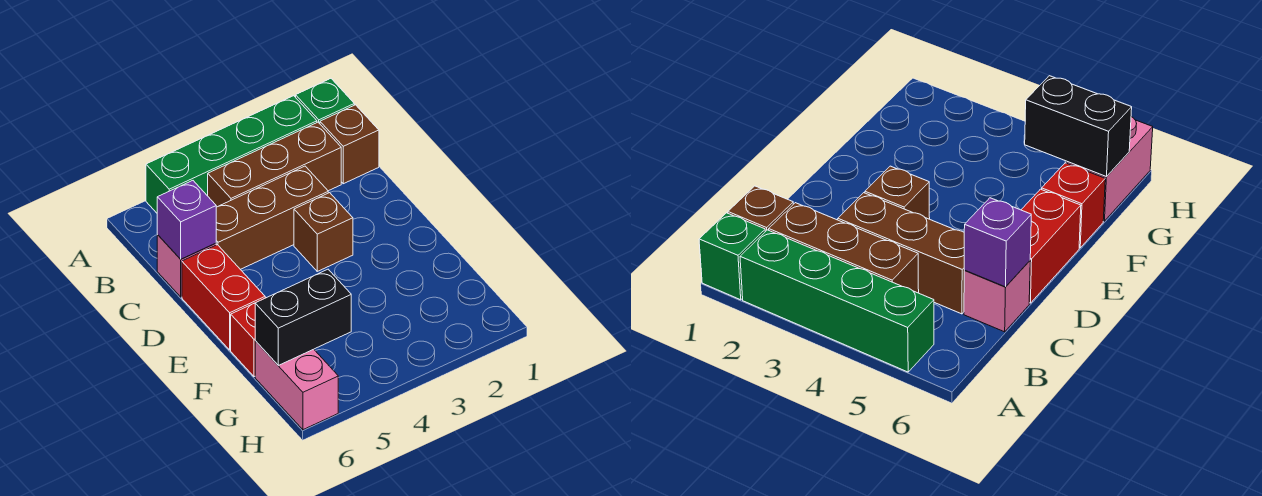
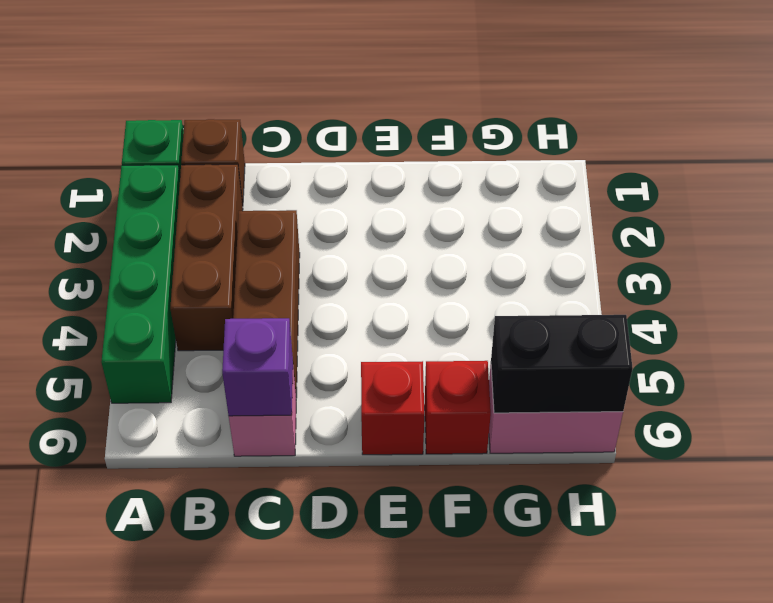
brown brick D3 level 1 -> none
red brick D6:E6 level 1 -> red brick E6 level 1
black brick G5:G6 level 2 -> black brick G6:H6 level 2

